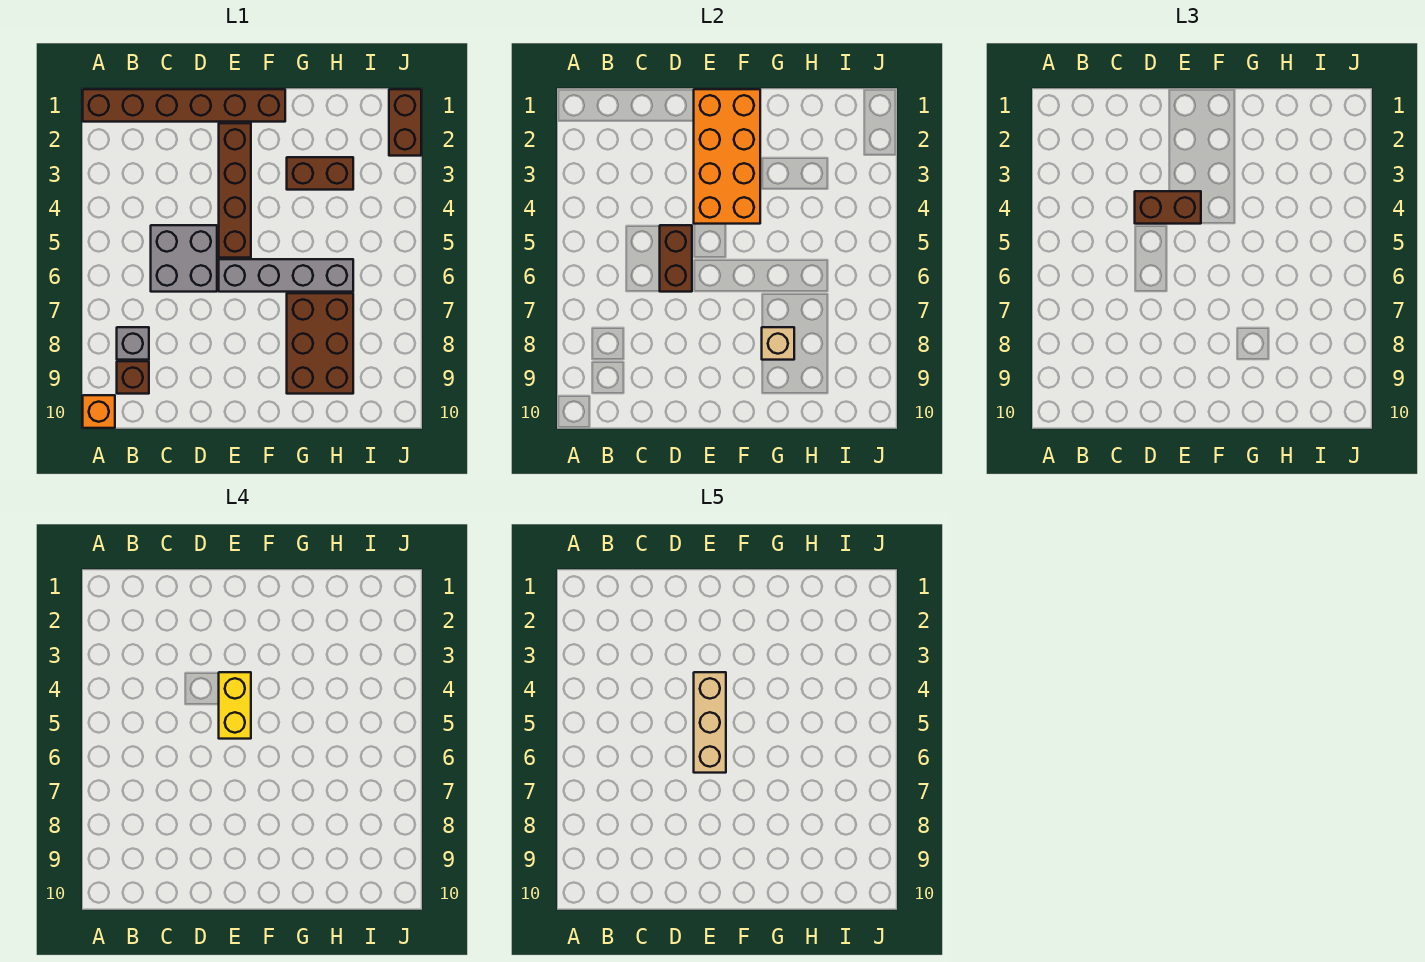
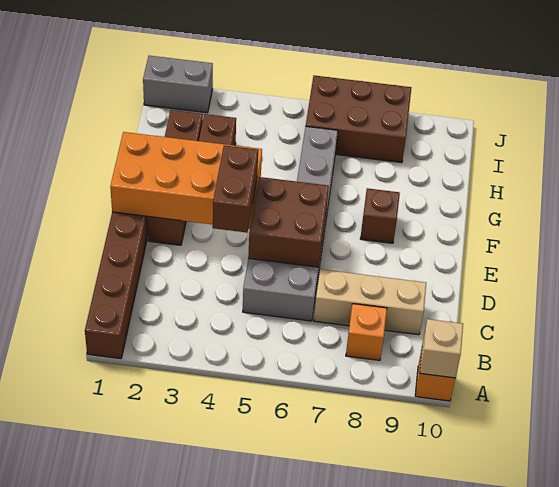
grey brick B8 level 1 -> orange brick B8 level 1
brown brick B9 level 1 -> brown brick F8 level 1
brown brick D5:D6 level 2 -> brown brick D5:E6 level 2
brown brick E2:E5 level 1 -> brown brick E2:H2 level 1
yellow brick E4:E5 level 4 -> none
tan brick E4:E6 level 5 -> tan brick C7:C9 level 1
brown brick G7:H9 level 1 -> brown brick I6:J8 level 1
tan brick G8 level 2 -> tan brick A10 level 2
brown brick J1:J2 level 1 -> grey brick J1:J2 level 1

